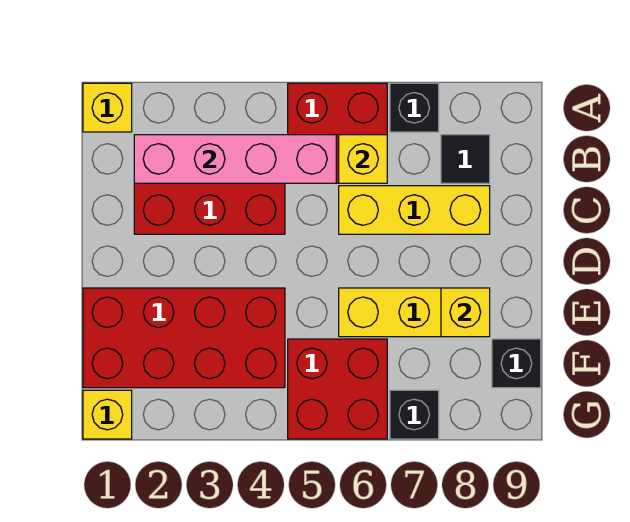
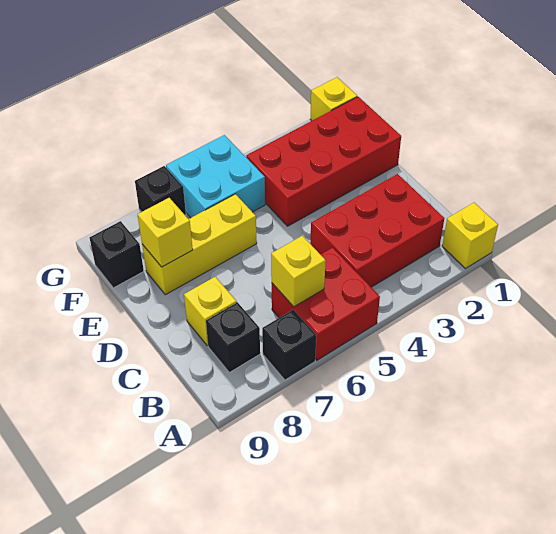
pink brick B2:B5 level 2 -> none
black tile B8 level 1 -> black brick B8 level 1
yellow brick C6:C8 level 1 -> yellow brick C8 level 1
red brick F5:G6 level 1 -> cyan brick F5:G6 level 1

